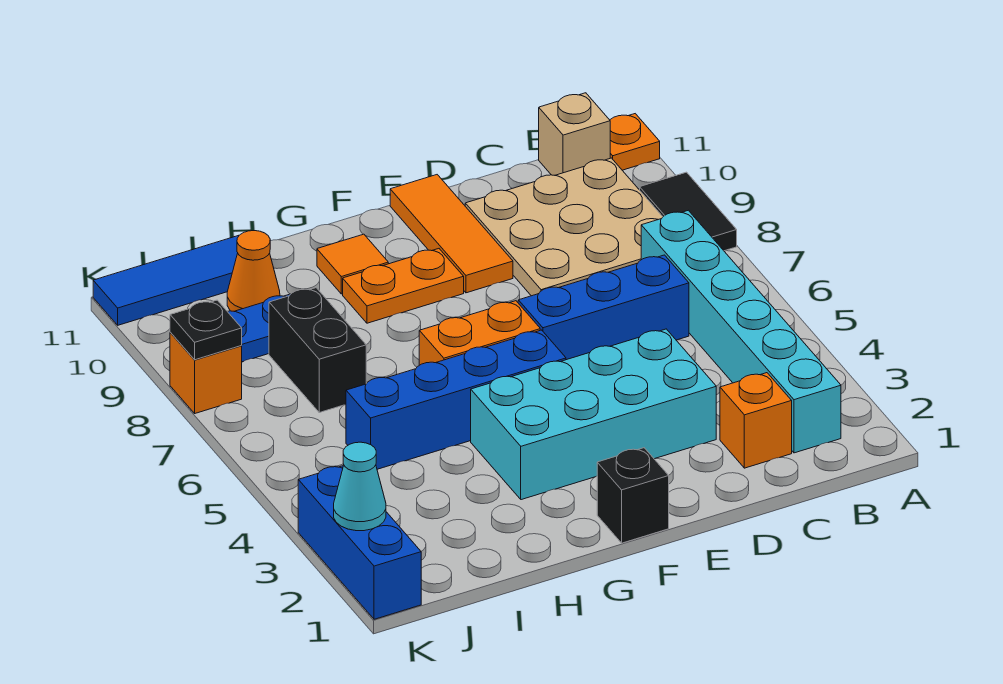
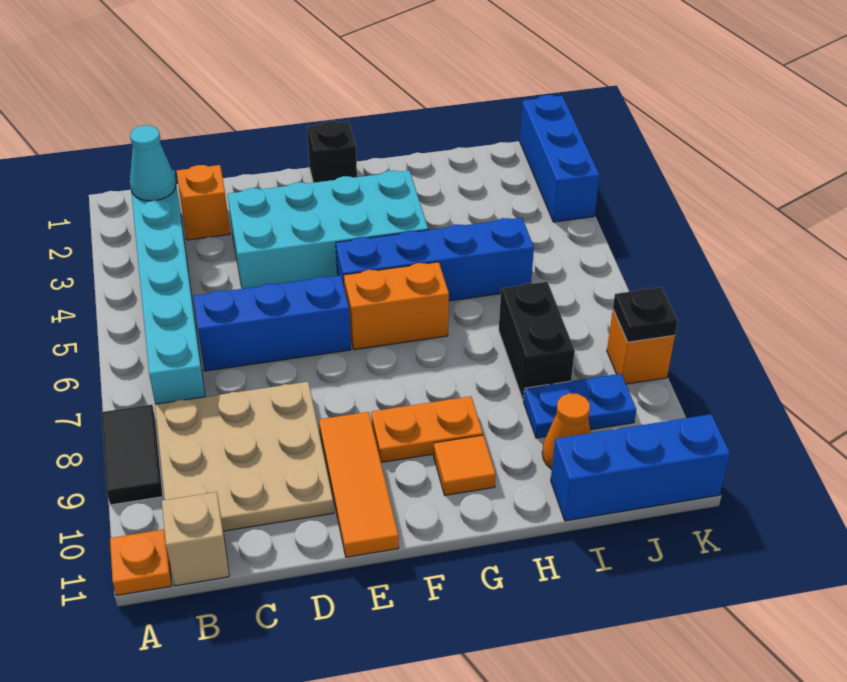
blue tile I11:K11 level 1 -> blue brick I11:K11 level 1
cyan cone K2 level 2 -> cyan cone B2 level 2

